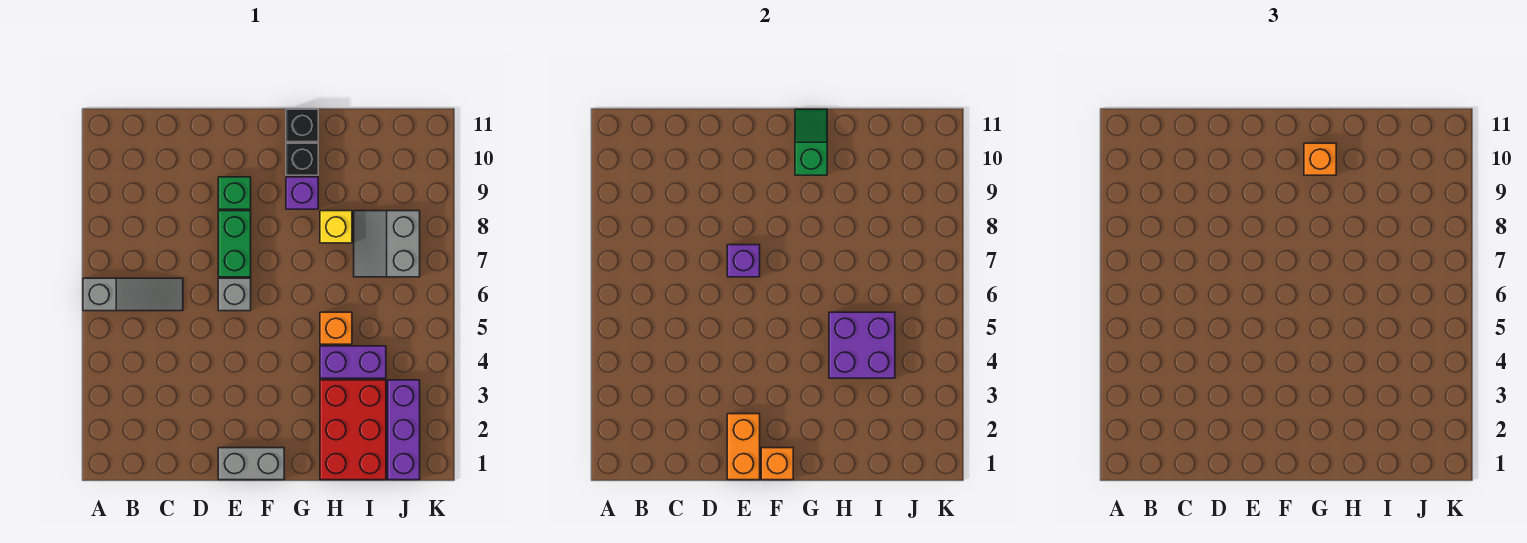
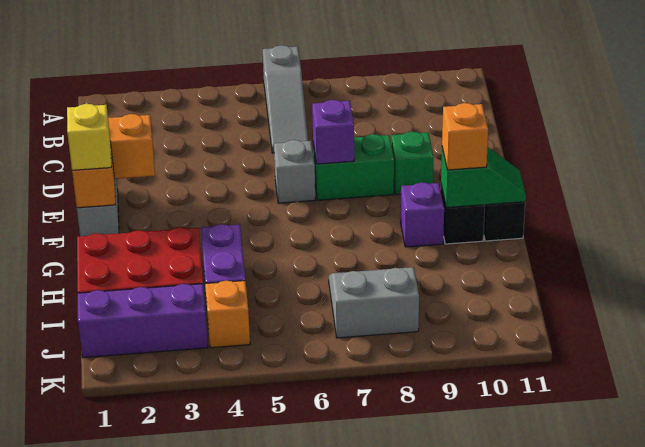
purple brick H4:I5 level 2 -> none
orange brick H5 level 1 -> orange brick J4 level 1
yellow brick H8 level 1 -> yellow brick F1 level 3

